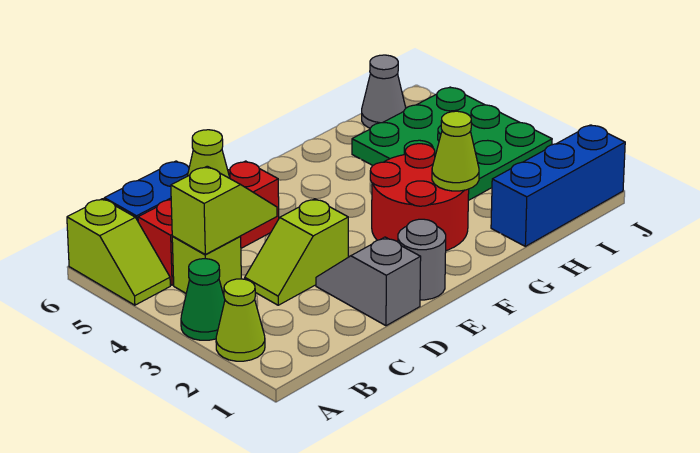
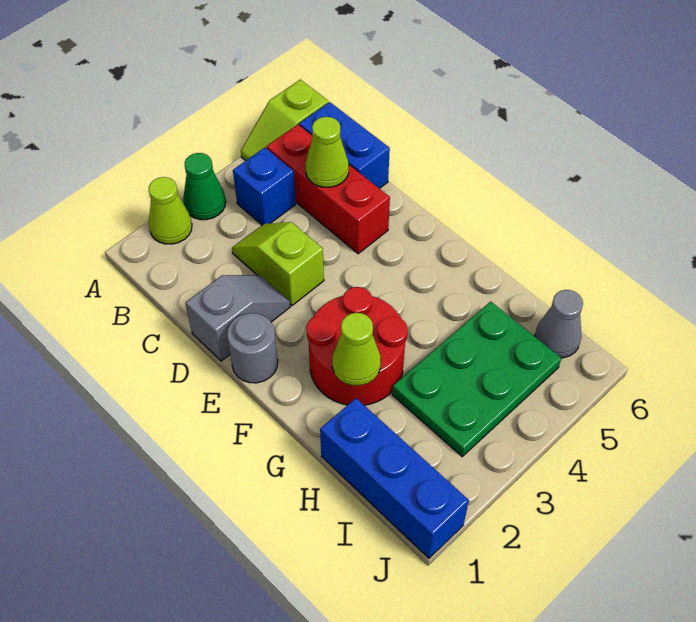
lime brick B4 level 1 -> blue brick B4 level 1
lime slope B4:C4 level 2 top B -> none
green plate H3:J5 level 1 -> green plate H3:I5 level 1

